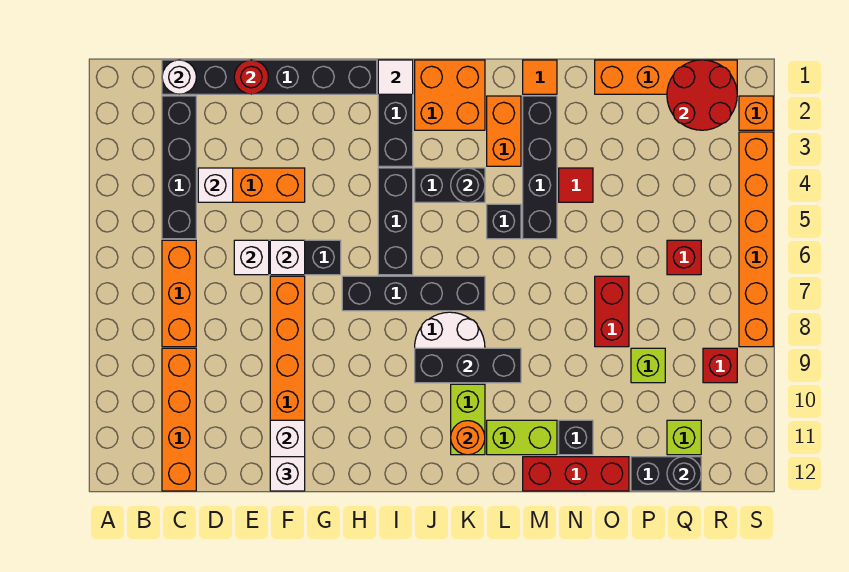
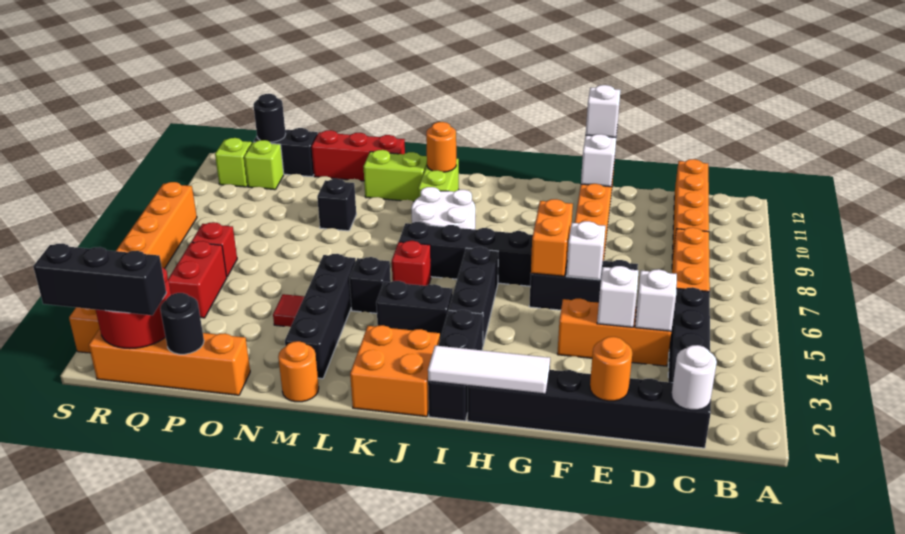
red round brick E1 level 2 -> orange round brick E1 level 2
white brick E6 level 2 -> white brick E4 level 2
white tile I1 level 2 -> white tile G1:I1 level 2
black brick J9:L9 level 2 -> black brick Q1:S1 level 3
black round brick K4 level 2 -> black round brick P1 level 2
orange brick L2:L3 level 1 -> orange brick G6:G7 level 2
orange tile M1 level 1 -> orange round brick M1 level 1
black brick N11 level 1 -> black brick N9 level 1
red brick O7:O8 level 1 -> red brick Q4:Q5 level 1
lime brick P9 level 1 -> lime brick R11 level 1
red brick R9 level 1 -> red brick K6 level 1

